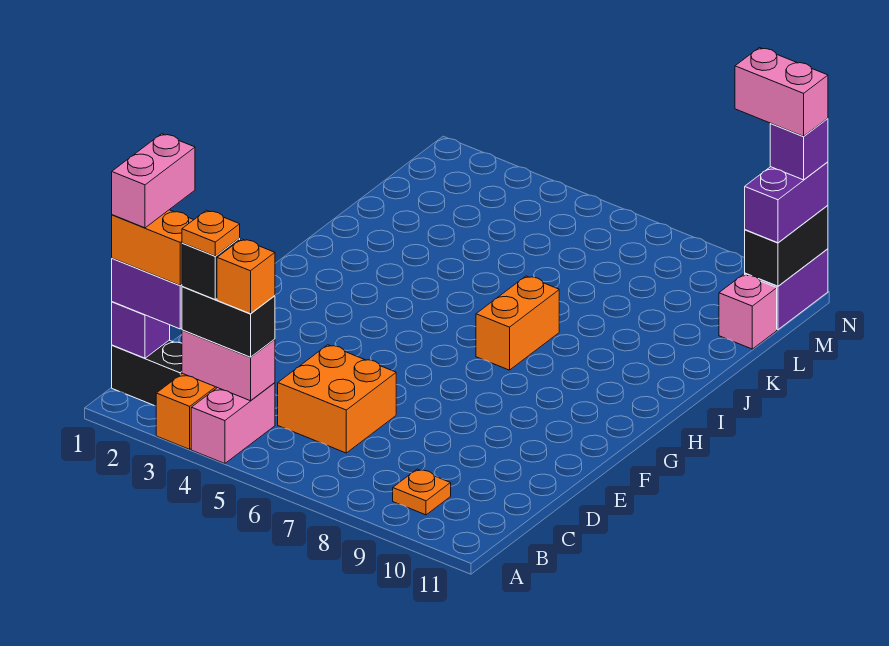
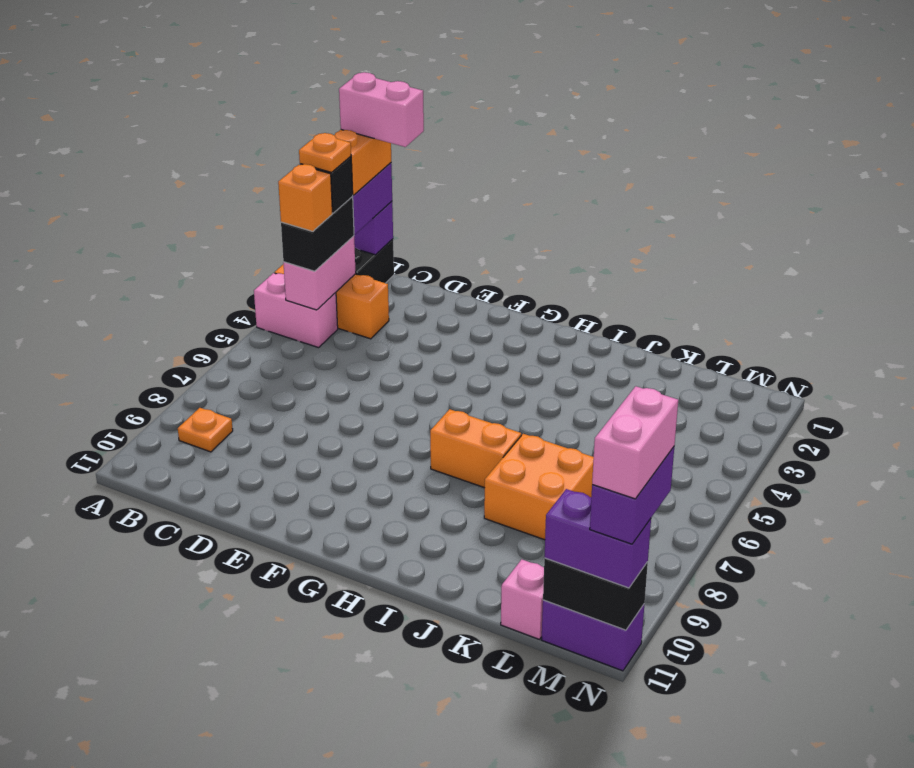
orange brick C5:D6 level 1 -> orange brick J7:K8 level 1
purple brick N11 level 4 -> purple brick N10:N11 level 4

